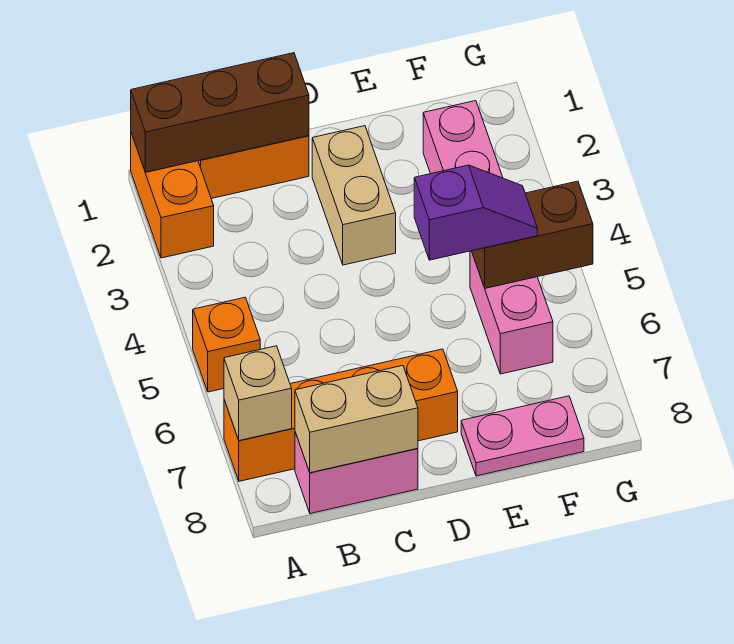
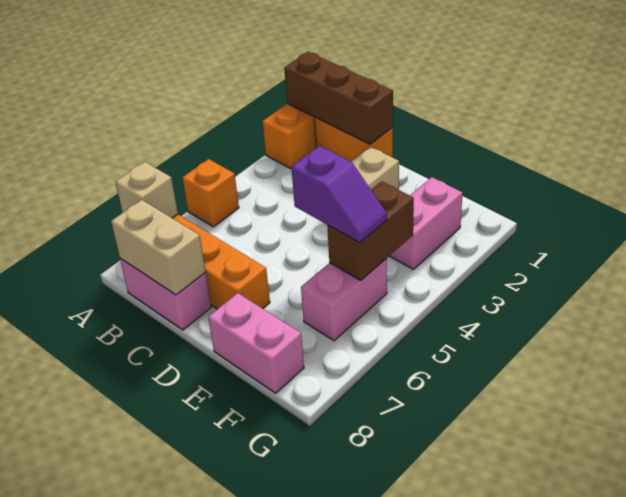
pink plate E8:F8 level 1 -> pink brick E8:F8 level 1
brown brick F5:G5 level 2 -> brown brick F4:F5 level 2

